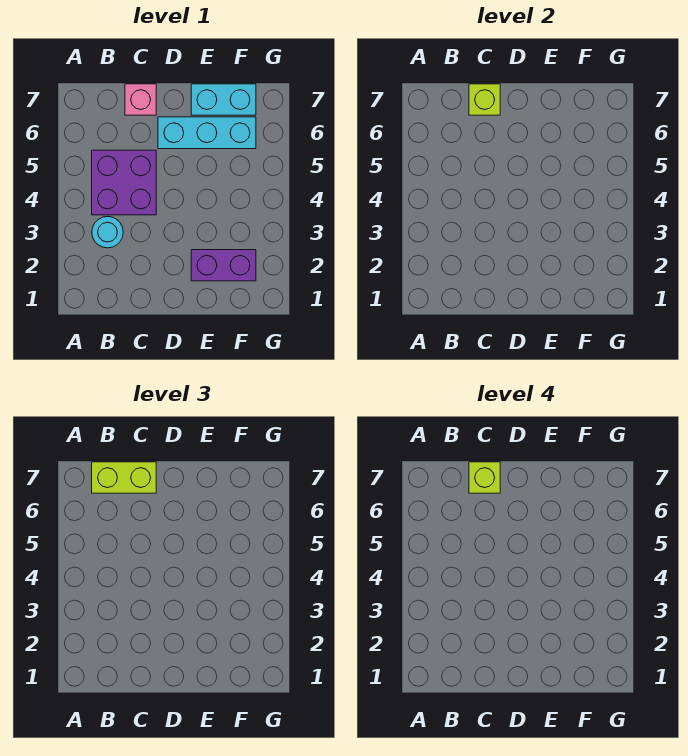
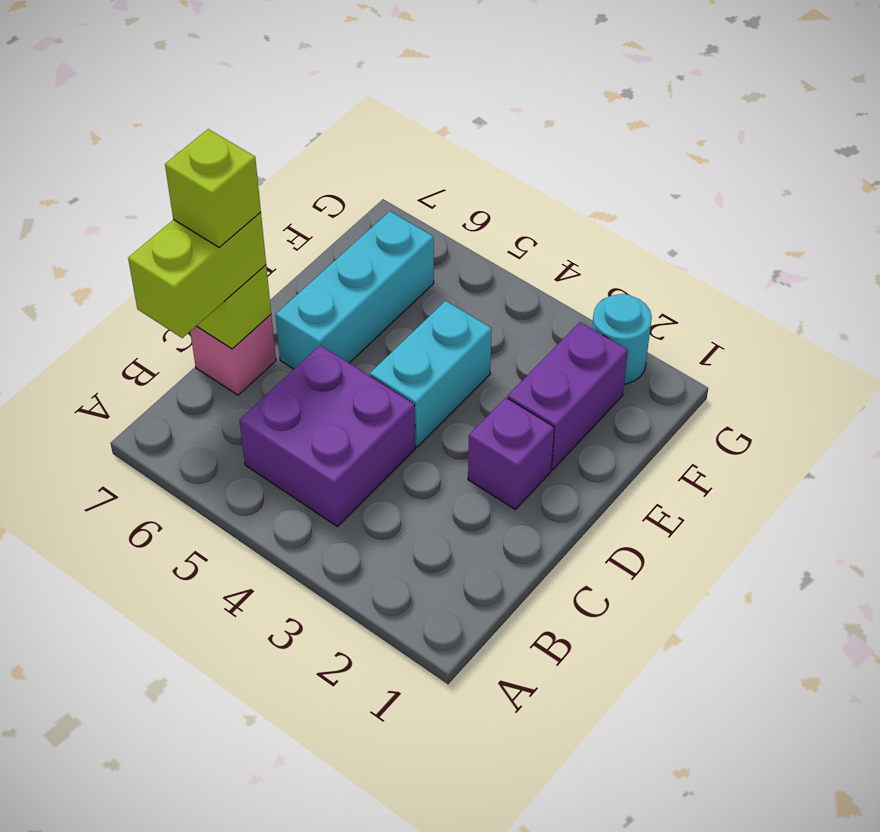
cyan round brick B3 level 1 -> cyan round brick G2 level 1
none -> purple brick D2 level 1
cyan brick E7:F7 level 1 -> cyan brick D4:E4 level 1

